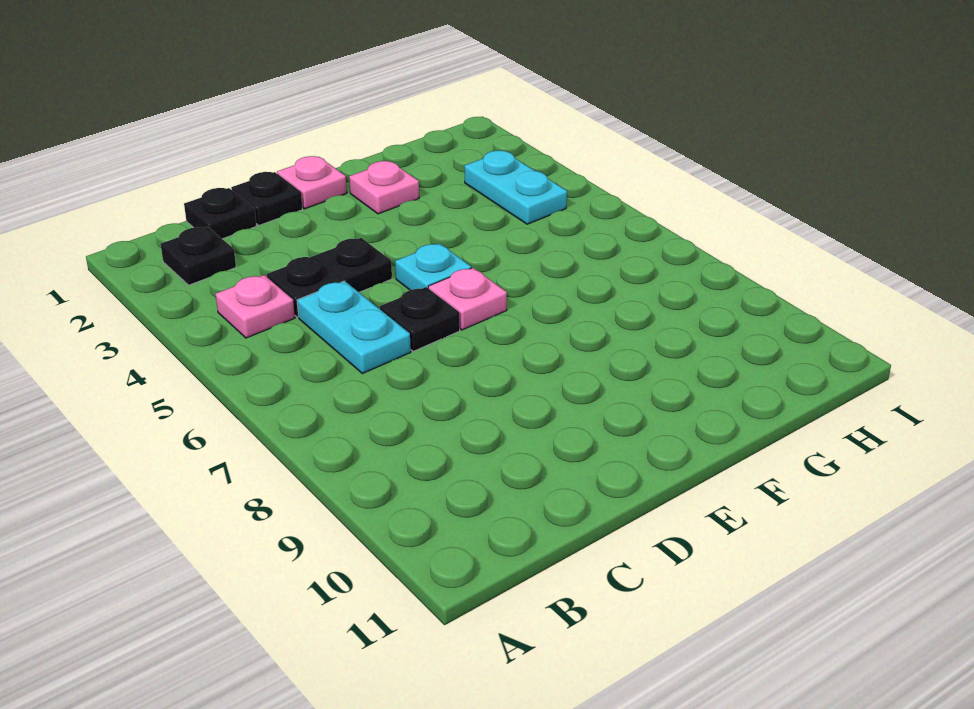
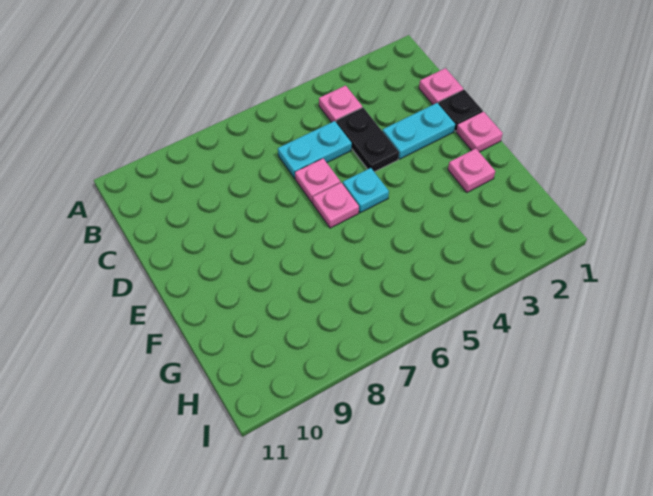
black plate B2 level 1 -> none
black plate C1 level 1 -> pink plate C1 level 1
black plate D6 level 1 -> pink plate D6 level 1
cyan plate H3:H4 level 1 -> cyan plate D2:D3 level 1

